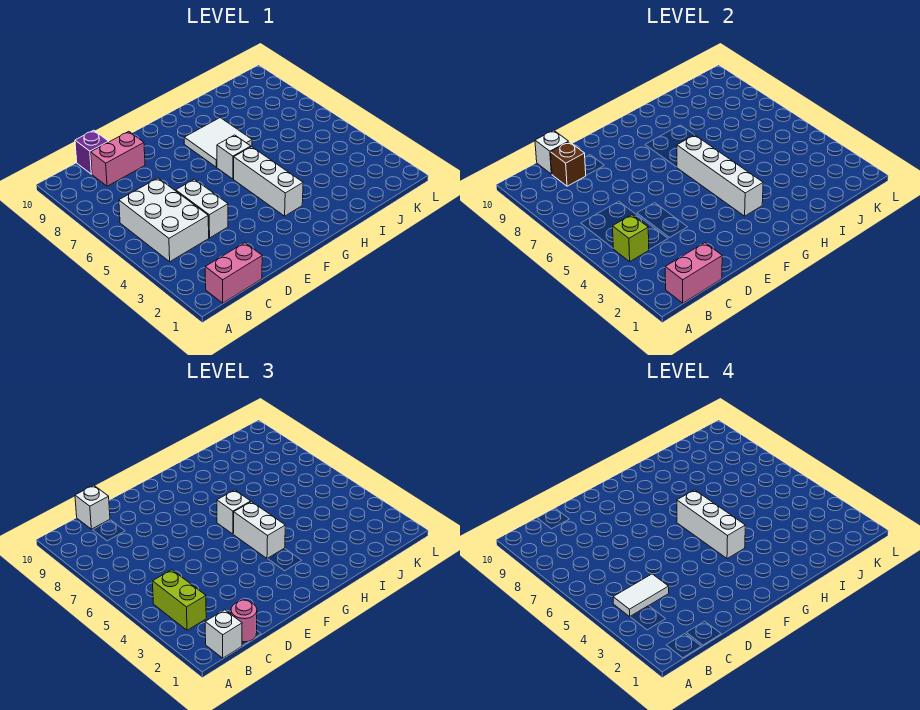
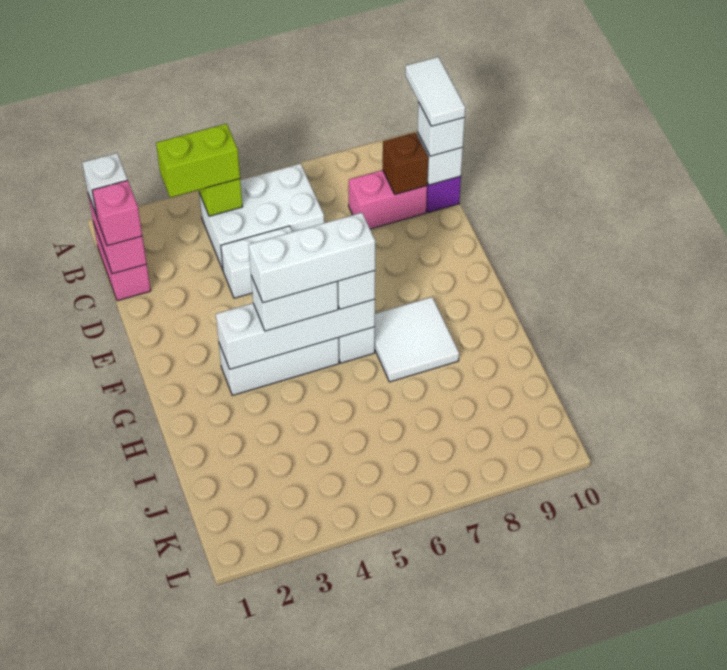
white tile B4:C4 level 4 -> white tile B10:C10 level 4
pink round brick C1 level 3 -> pink brick C1 level 3
pink brick C9:D9 level 1 -> pink brick C8:C9 level 1

